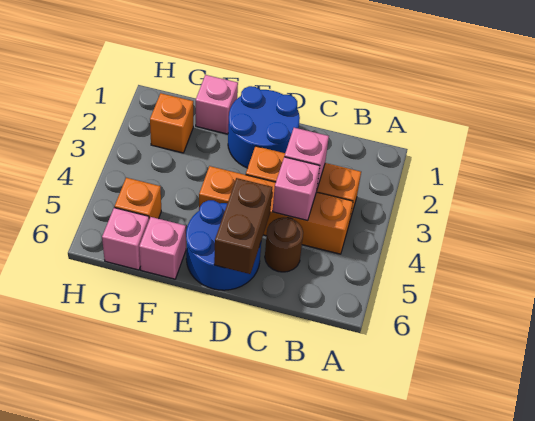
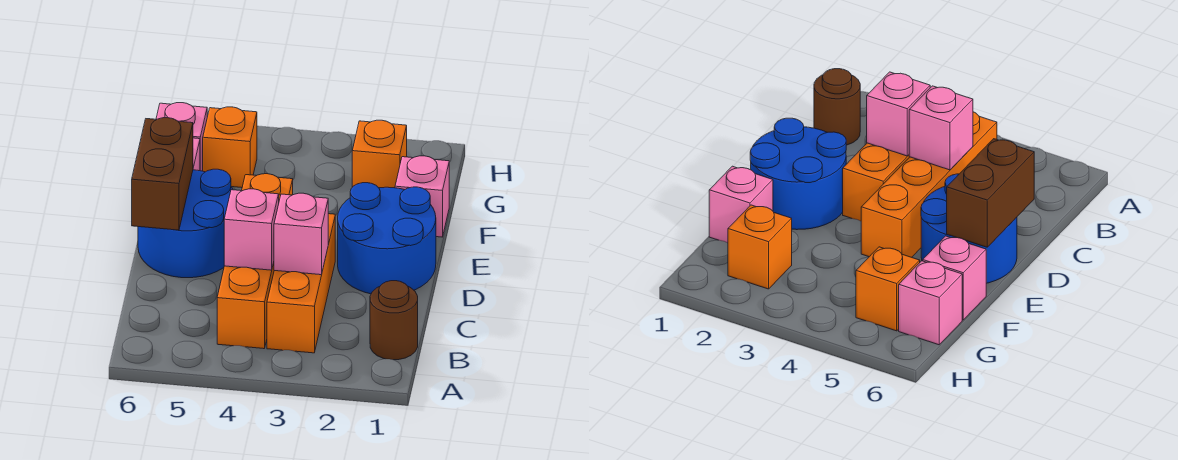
brown round brick C5 level 1 -> brown round brick B1 level 1
brown brick D5:D6 level 2 -> brown brick D6:E6 level 2

